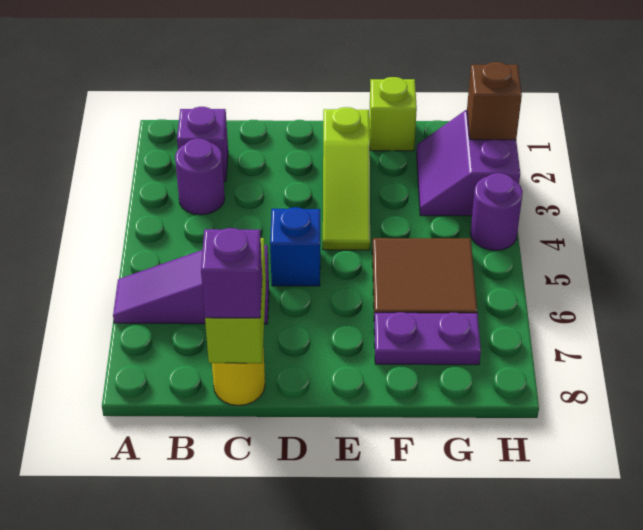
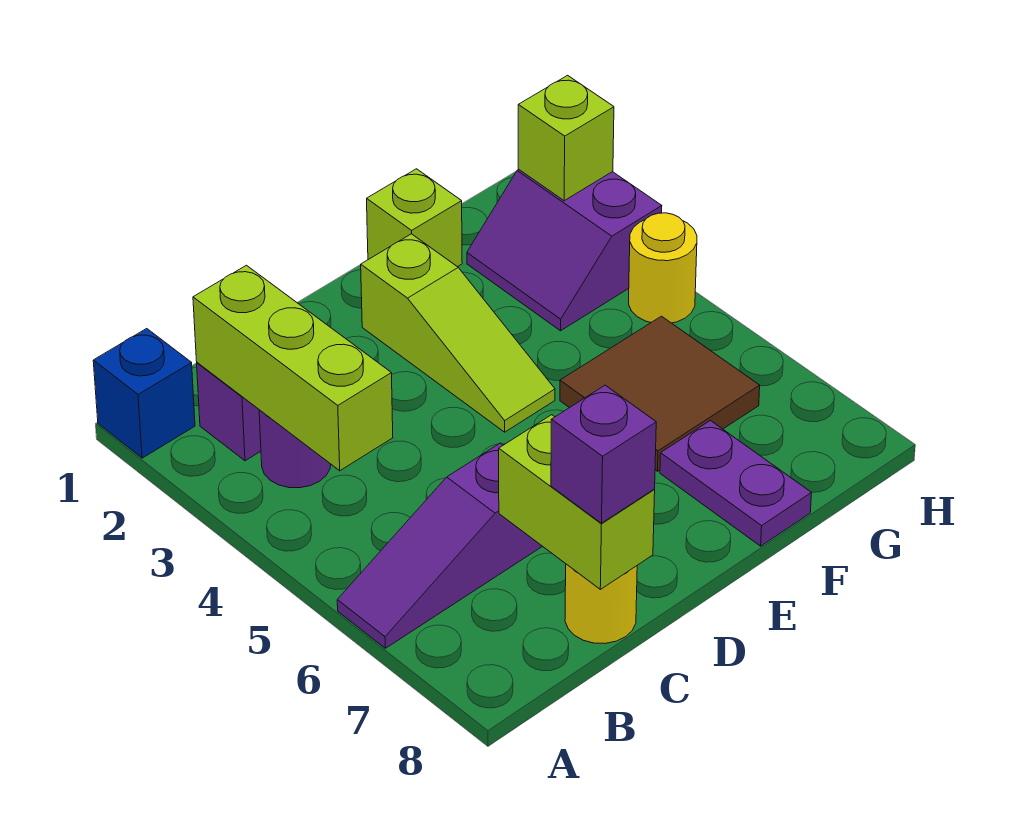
none -> lime brick B2:B4 level 2
blue brick D5 level 1 -> blue brick A1 level 1
purple plate F7:G7 level 1 -> purple plate F7:F8 level 1
brown brick H2 level 2 -> lime brick H2 level 2
purple round brick H4 level 1 -> yellow round brick H4 level 1

